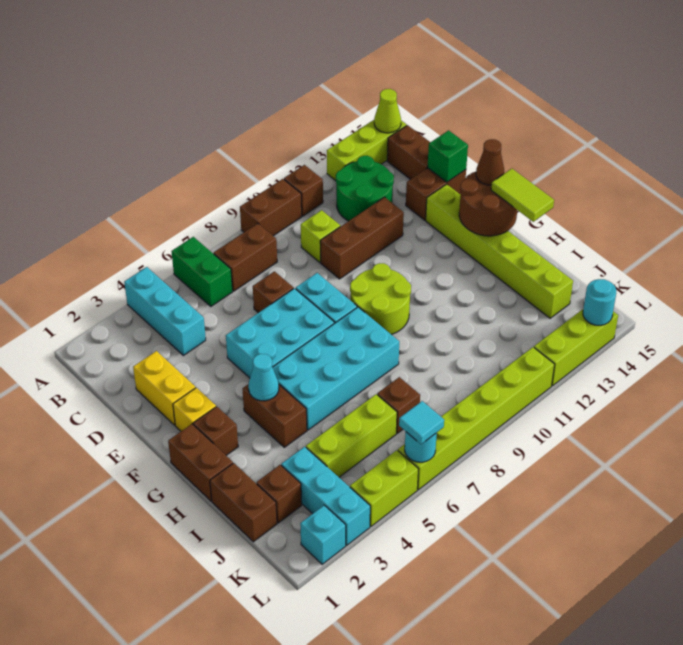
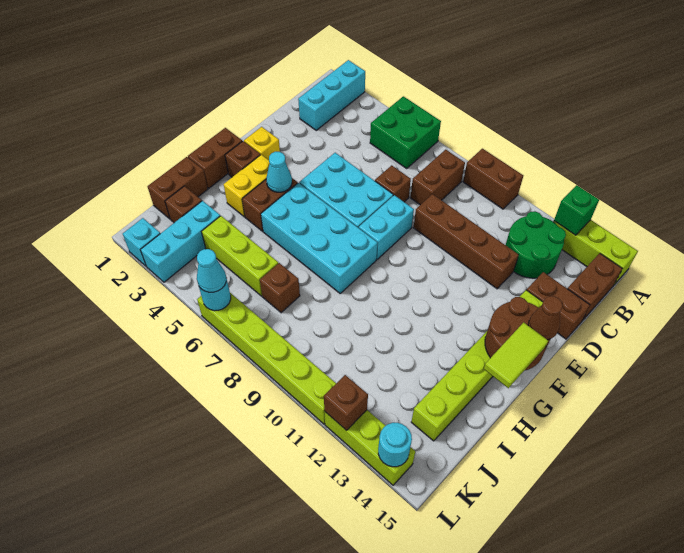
cyan brick A4:C4 level 1 -> cyan brick A2:C2 level 1
green brick A6:B6 level 1 -> green brick A5:B6 level 1
brown brick A11 level 1 -> brown brick L12 level 2
lime cone A15 level 2 -> none
brown brick B7:B8 level 1 -> brown brick B8:C8 level 1
lime brick C10 level 1 -> none
yellow brick D2:E2 level 1 -> yellow brick G3:H3 level 1
brown brick D10:D12 level 1 -> brown brick D9:D12 level 1
green brick D15 level 2 -> green brick A13 level 2
lime round brick F9:G10 level 1 -> none
lime brick L4:L5 level 1 -> none
cyan tile L6 level 3 -> cyan cone L6 level 3

